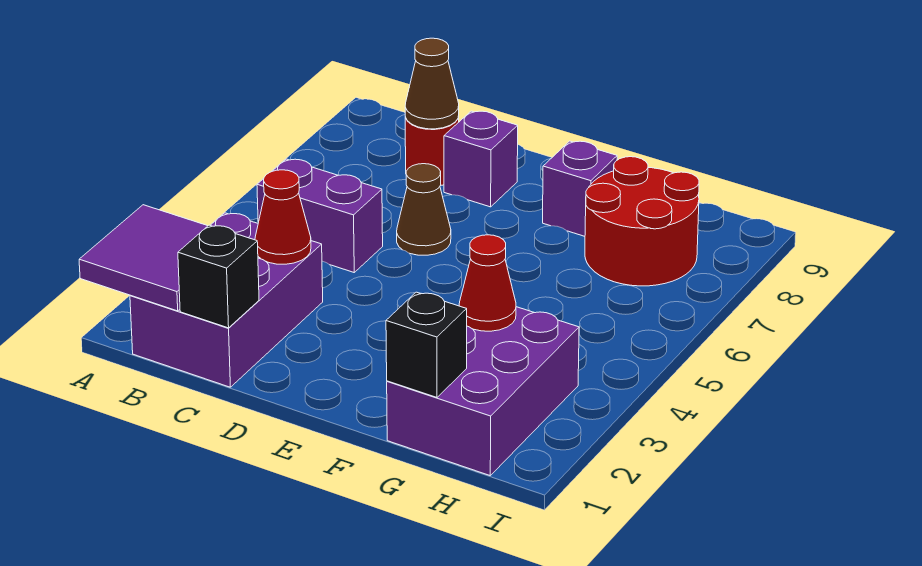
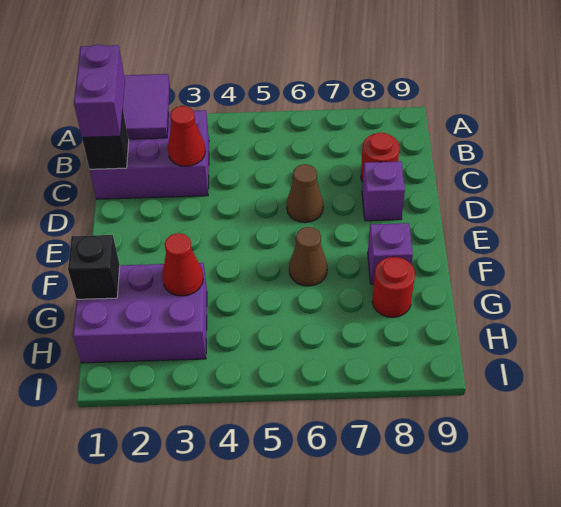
purple brick B5:C5 level 1 -> purple brick B1:C1 level 3
brown cone C8 level 2 -> brown cone F6 level 1
red round brick G7:H8 level 1 -> red round brick G8 level 1

